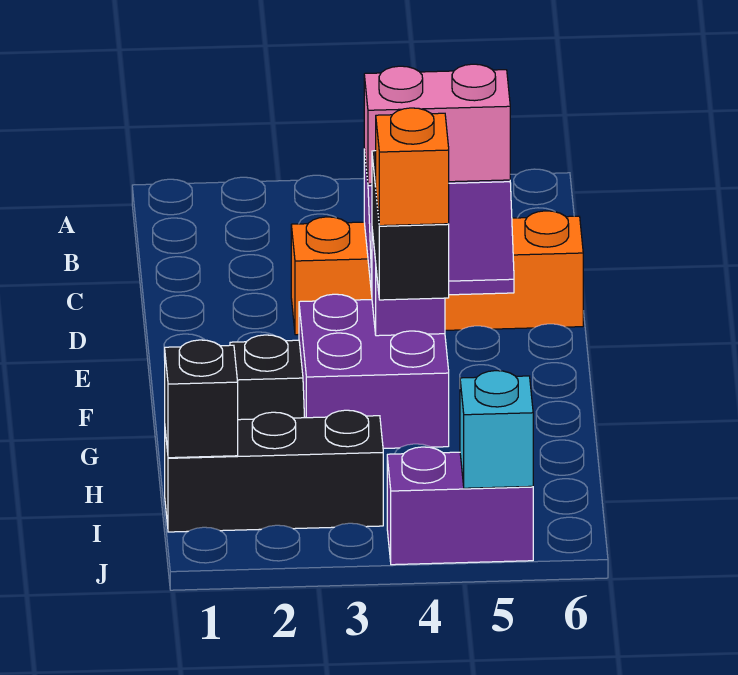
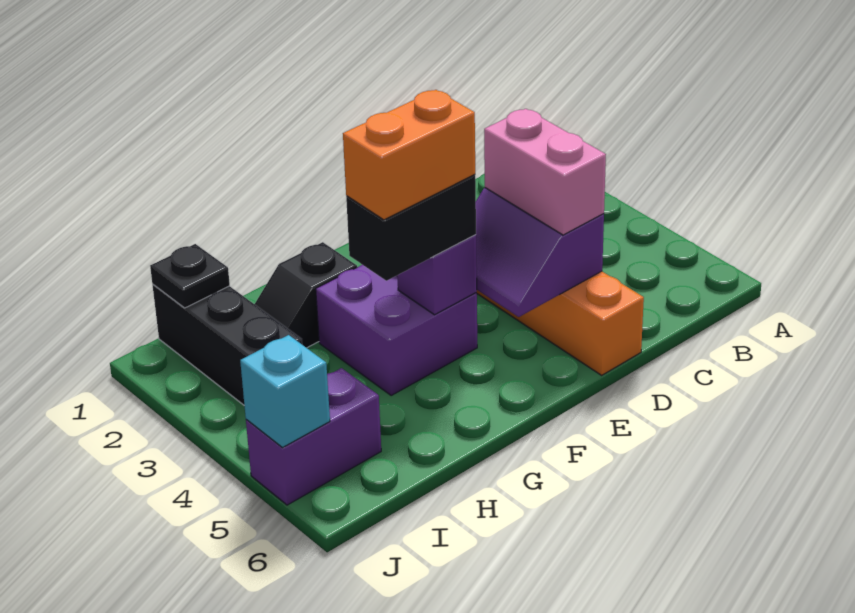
orange brick G4 level 4 -> orange brick F4:G4 level 4
black brick I1 level 2 -> black plate I1 level 2
purple brick J4:J5 level 1 -> purple brick I5:J5 level 1

